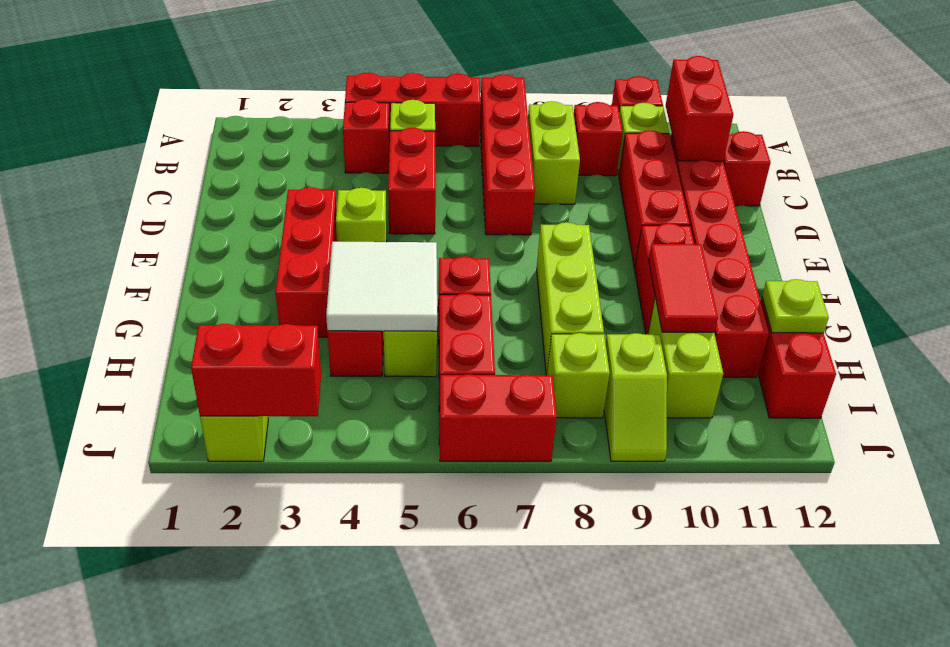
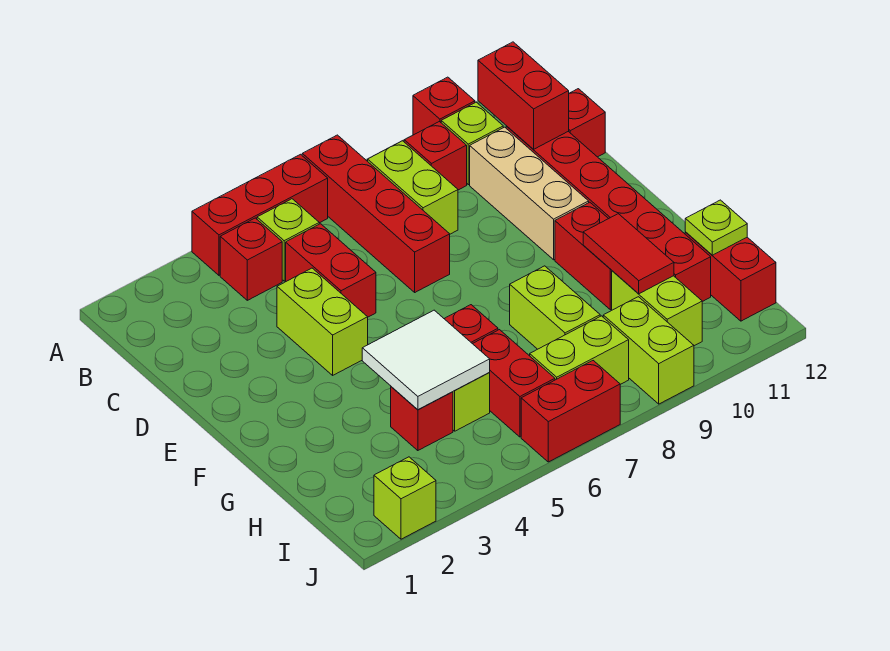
red brick C10:E10 level 1 -> tan brick C10:E10 level 1
red brick E3:G3 level 1 -> none
lime brick E4 level 1 -> lime brick D4:E4 level 1
lime brick F8:H8 level 1 -> lime brick G8:H8 level 1
lime brick I8 level 1 -> lime brick I7:I8 level 1
lime slope I9:J9 level 1 top I -> lime brick I9:J9 level 1
red brick J2:J3 level 2 -> none

